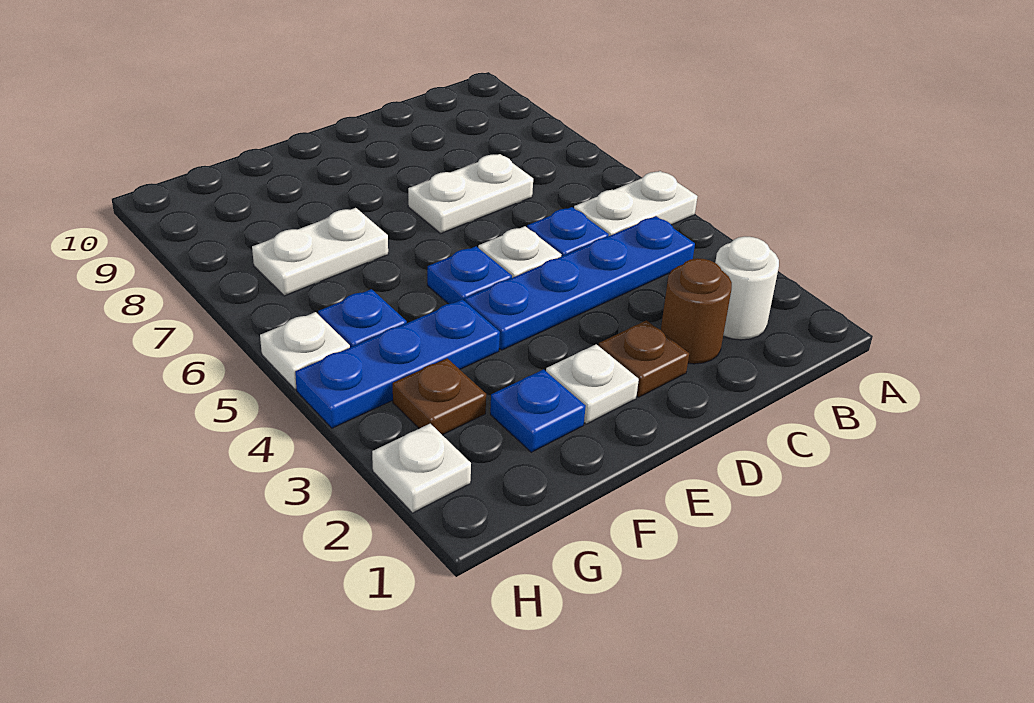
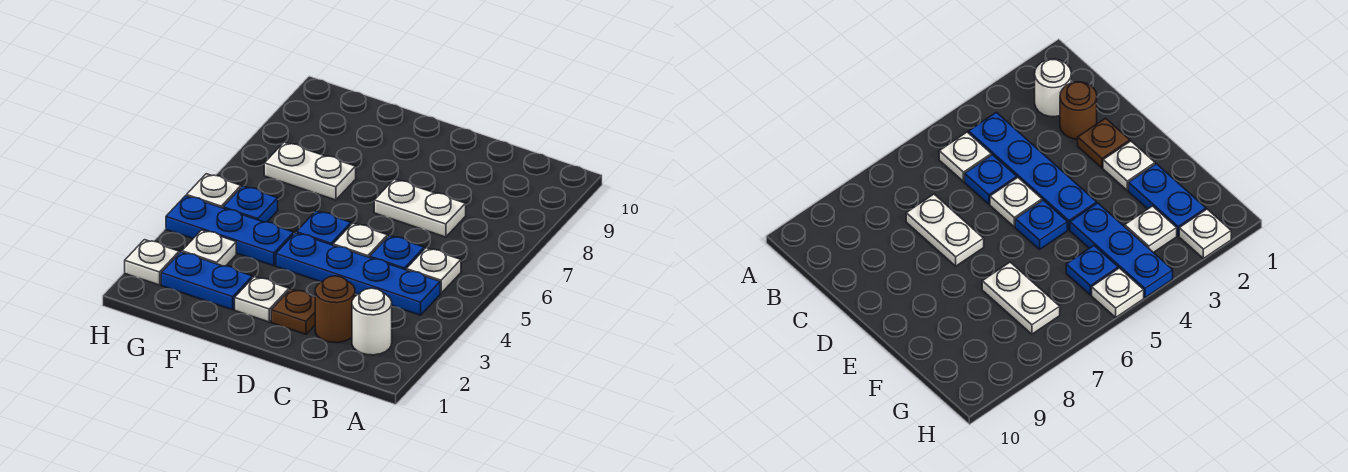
white plate A5:B5 level 1 -> white plate B5 level 1
blue plate F2 level 1 -> blue plate F2:G2 level 1
brown plate G3 level 1 -> white plate G3 level 1

